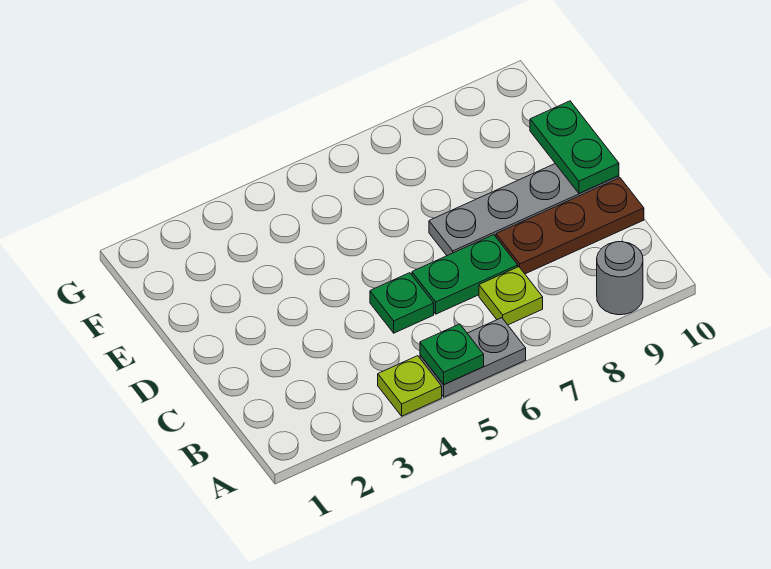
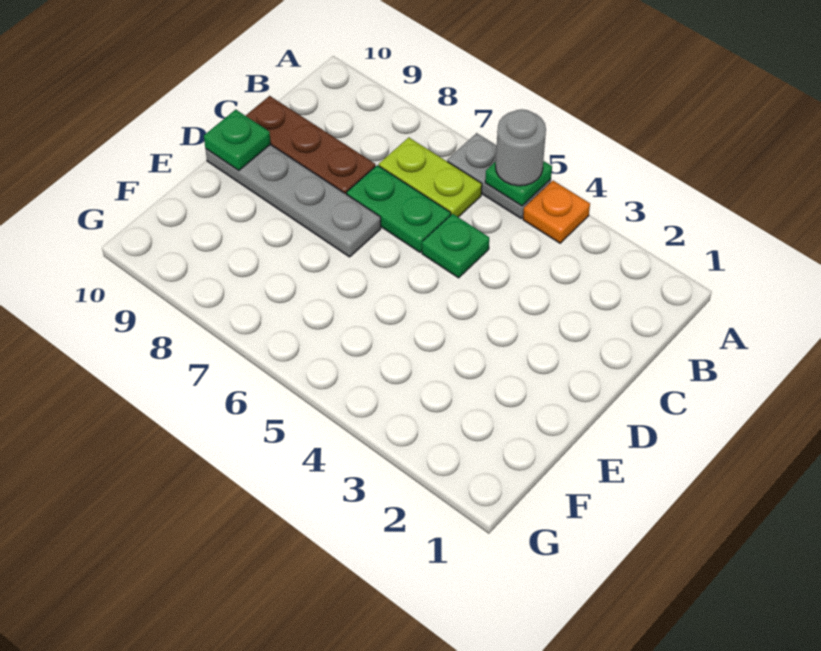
lime plate A4 level 1 -> orange plate A4 level 1
grey round brick A9 level 1 -> grey round brick A5 level 3
lime plate B7 level 1 -> lime plate B6:B7 level 1
green plate D10:E10 level 2 -> green plate D10 level 2

